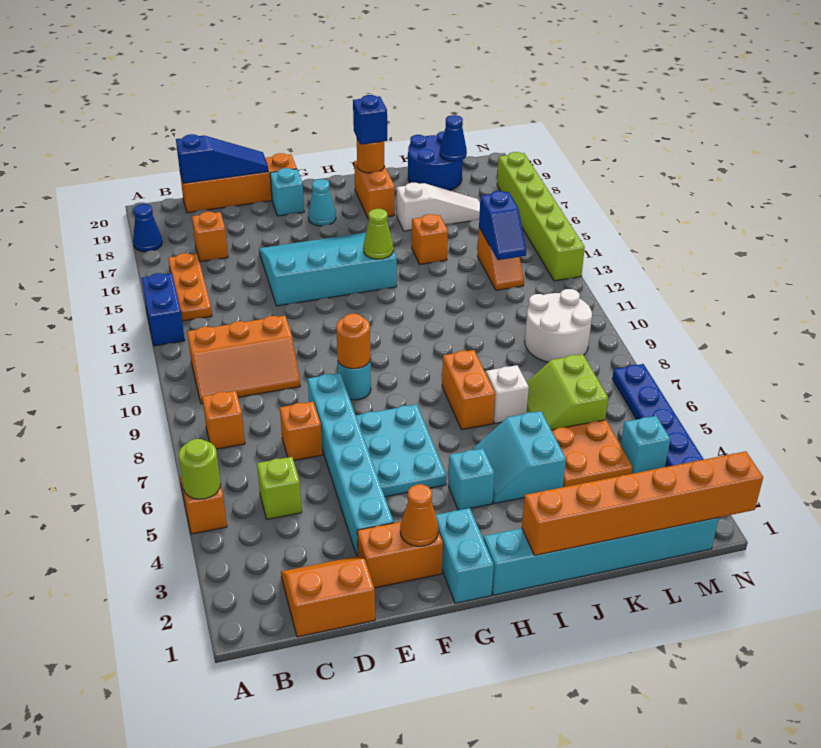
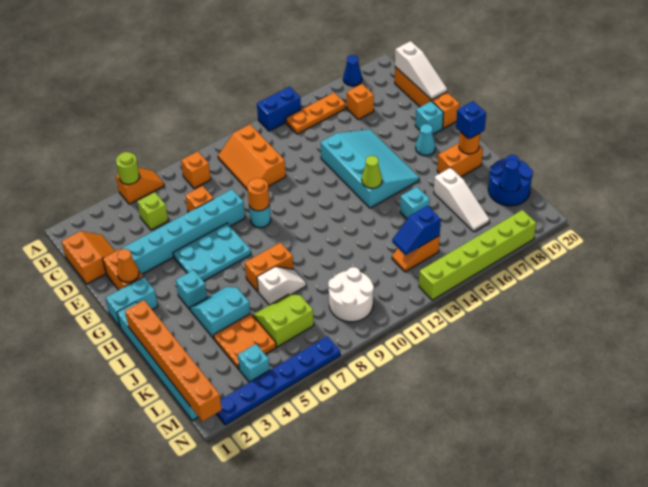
blue slope C20:E20 level 2 top C -> white slope C20:E20 level 2 top C
orange brick J15 level 1 -> cyan brick J15 level 1

